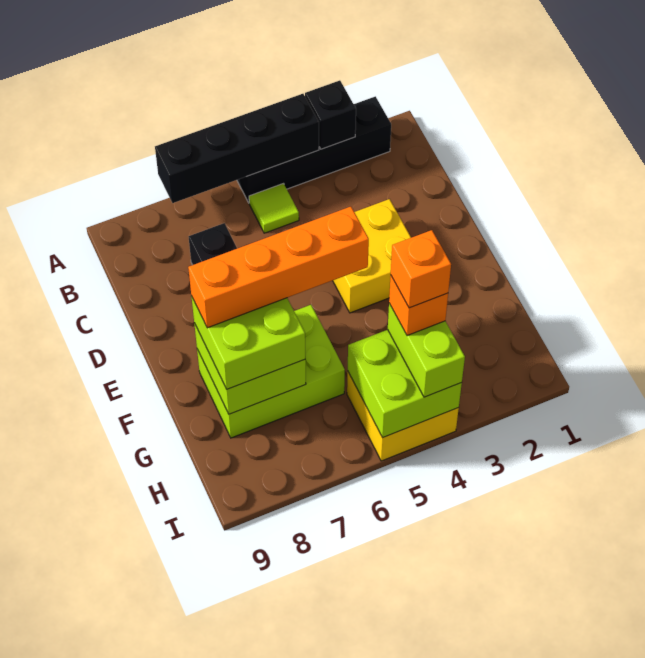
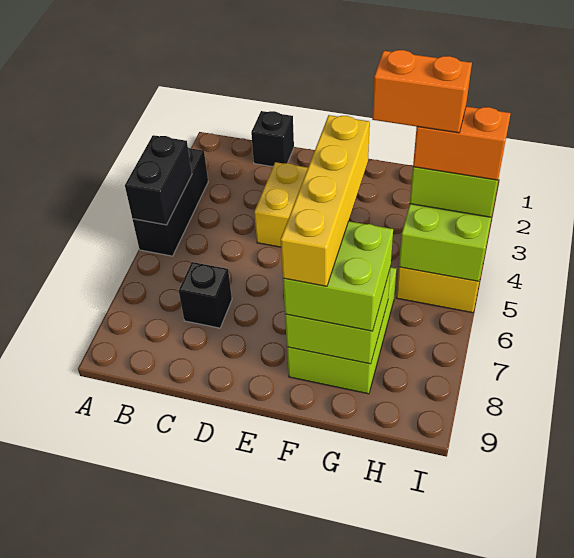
black brick A2:A5 level 1 -> black brick A3:A5 level 1
black brick A3 level 2 -> black brick C1 level 1
black brick A4:A7 level 2 -> black brick A4:A5 level 2
lime tile B5 level 1 -> none
orange brick F5:F8 level 4 -> yellow brick F5:F8 level 4
orange brick H4 level 4 -> orange brick H4:I4 level 4
orange brick H4 level 5 -> orange brick G4:H4 level 5

